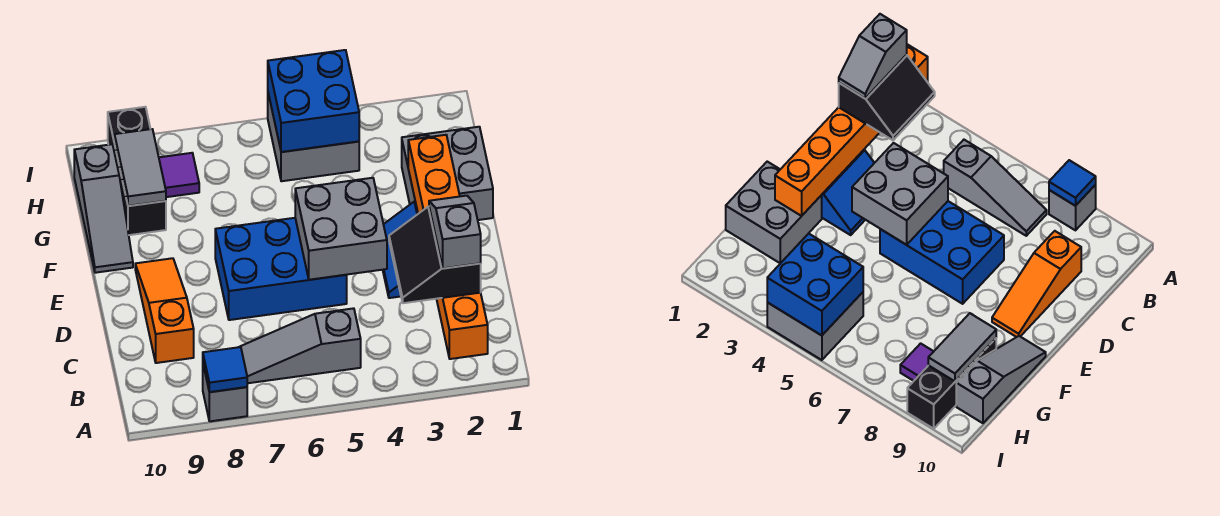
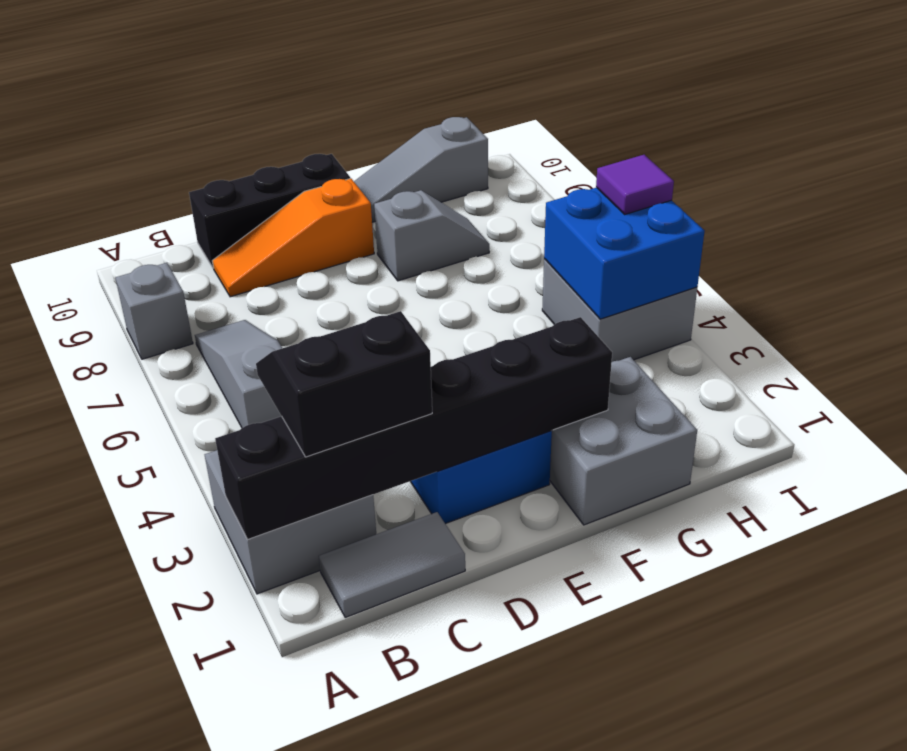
orange brick A2:F2 level 2 -> black brick A2:F2 level 2
blue tile A8 level 2 -> none
grey slope B2:C2 level 4 top B -> grey slope F8:G8 level 1 top F
orange slope C9:E9 level 1 top C -> orange slope C9:E9 level 1 top E
grey brick D4:E5 level 2 -> grey brick A2:B3 level 1
blue brick D5:E7 level 1 -> none
black brick G9:I9 level 1 -> black brick C10:E10 level 1
grey tile G9:H9 level 2 -> grey tile B1:C1 level 1
purple tile H8 level 1 -> purple tile I5 level 3

